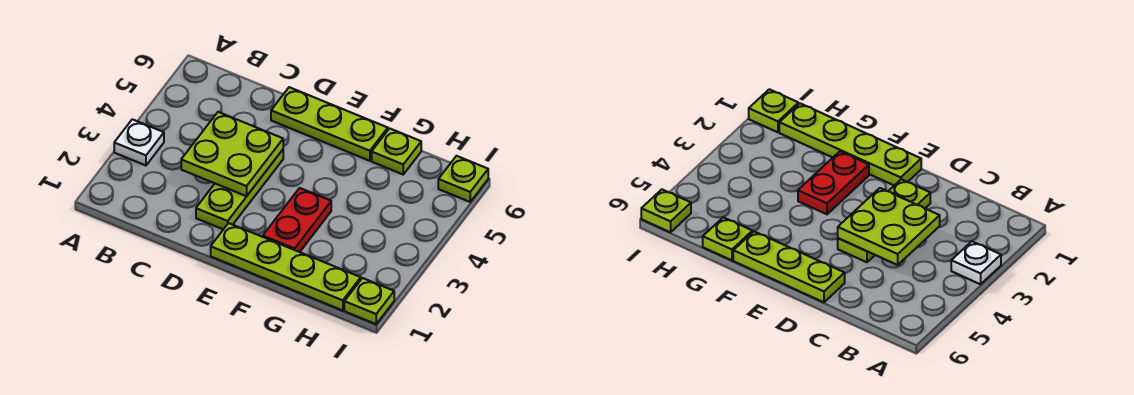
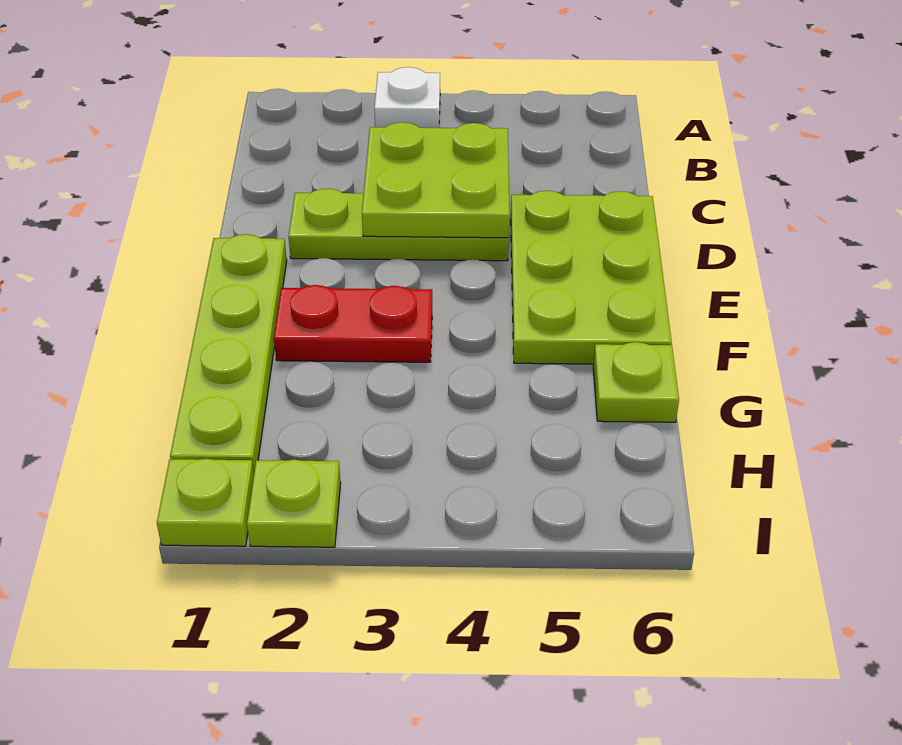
lime plate D6:F6 level 1 -> lime plate D5:F6 level 1
lime plate I6 level 1 -> lime plate I2 level 1

